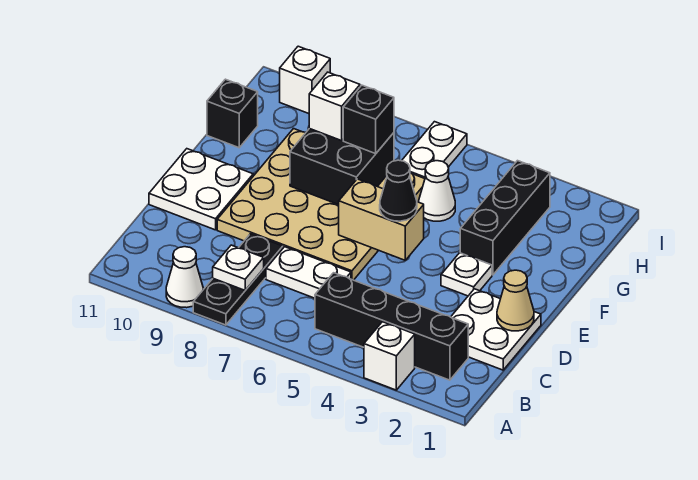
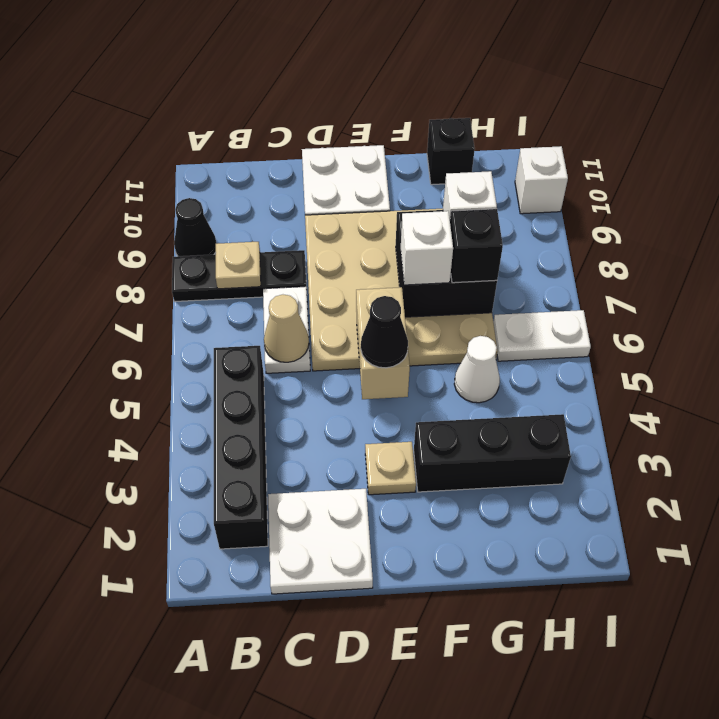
white brick A3 level 1 -> white brick F7 level 3
white cone A9 level 1 -> black cone A9 level 1
white plate B8 level 2 -> tan plate B8 level 2
tan cone D1 level 2 -> tan cone C6 level 2
white plate E3 level 1 -> tan plate E3 level 1

